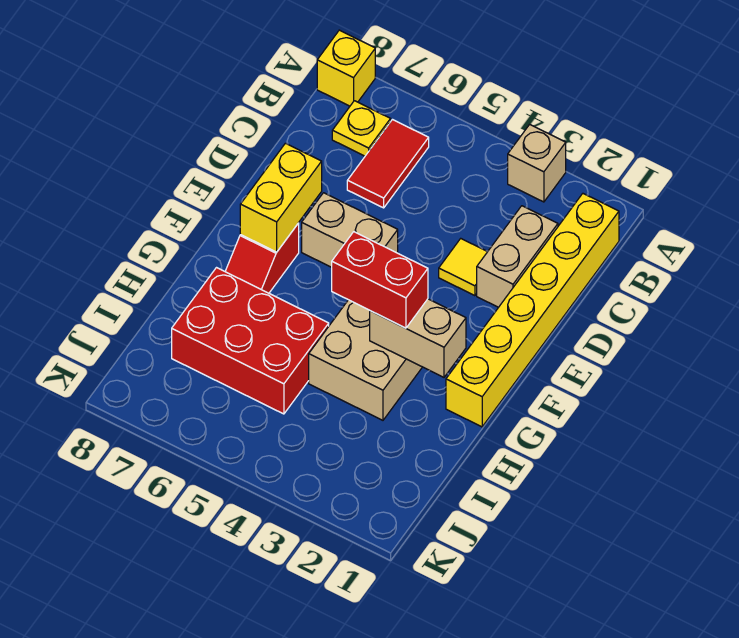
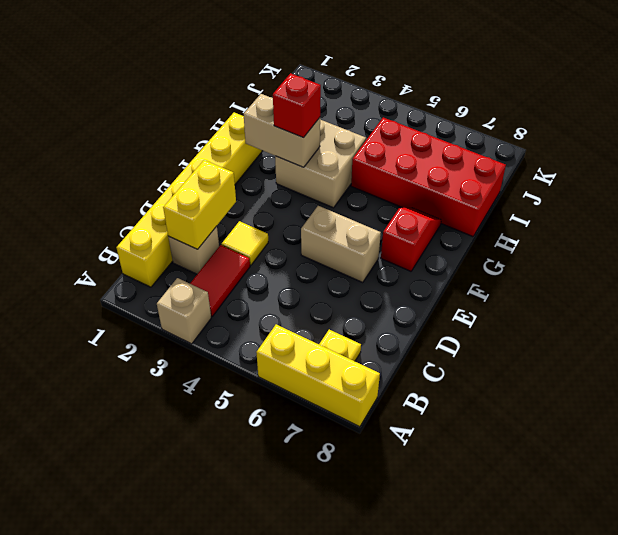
yellow brick A8 level 1 -> yellow brick A6:A8 level 1
red tile B6:C6 level 1 -> red tile B3:C3 level 1
tan brick C2:D2 level 1 -> tan brick C2 level 1
yellow brick E7:F7 level 2 -> yellow brick C2:D2 level 2
red brick G3:G4 level 3 -> red brick G3 level 3
red brick H5:I7 level 1 -> red brick H5:I8 level 1

